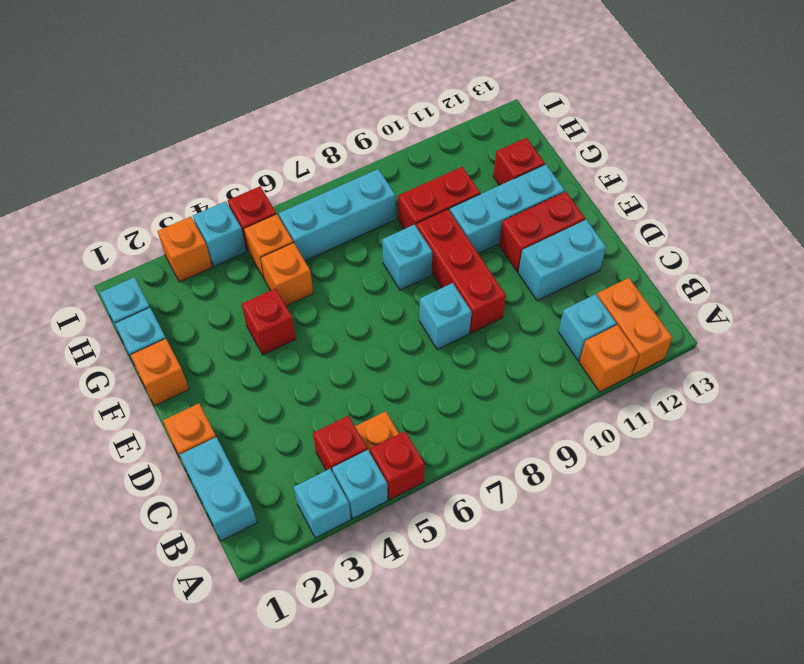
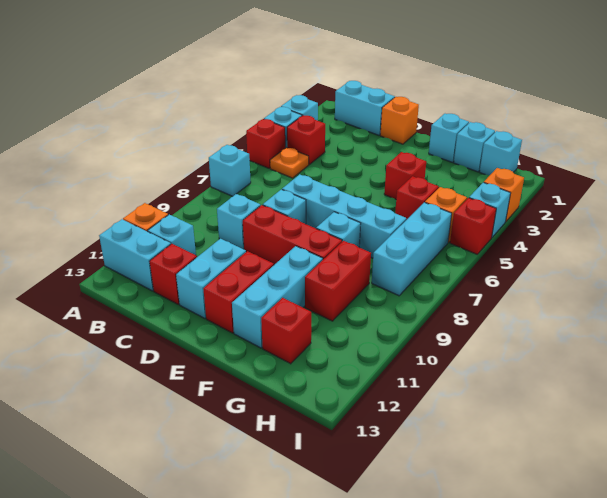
none -> cyan brick A7 level 1
orange brick A12:B12 level 1 -> cyan brick A12:B12 level 1
none -> cyan brick C9 level 1
none -> red brick C12 level 1
none -> cyan brick D7:G7 level 1
orange brick F1 level 1 -> cyan brick F1 level 1
orange brick G5 level 1 -> red brick G5 level 1

